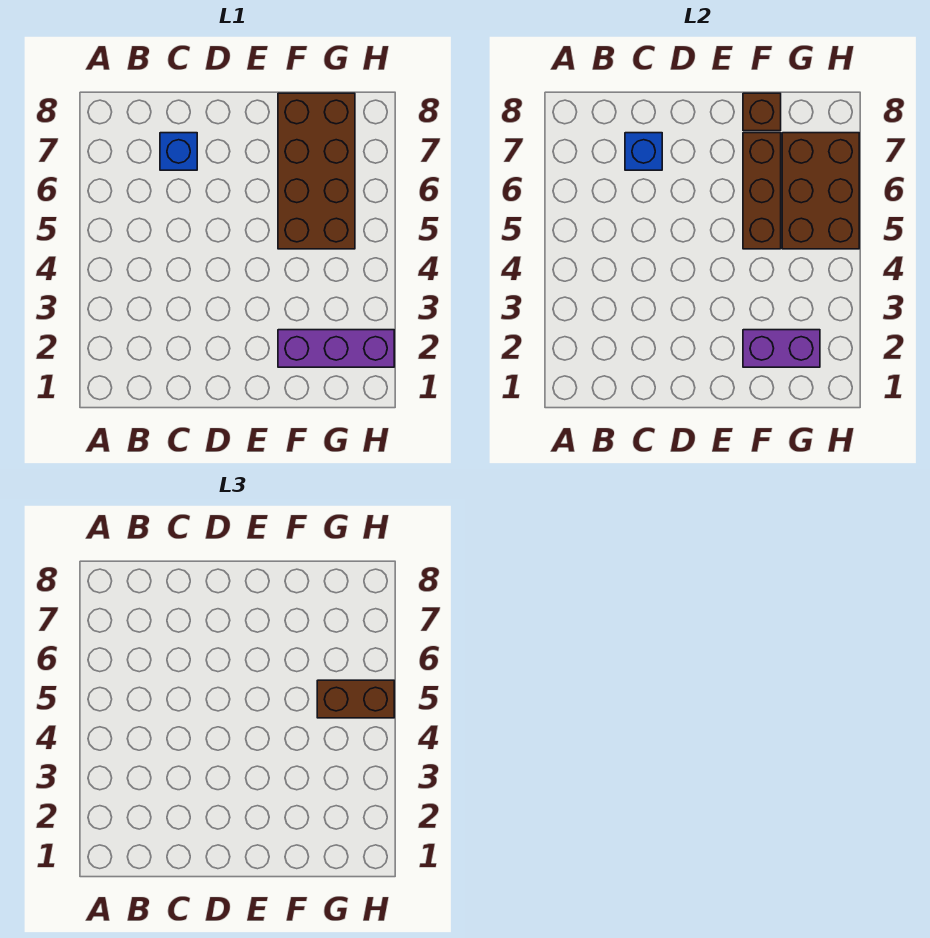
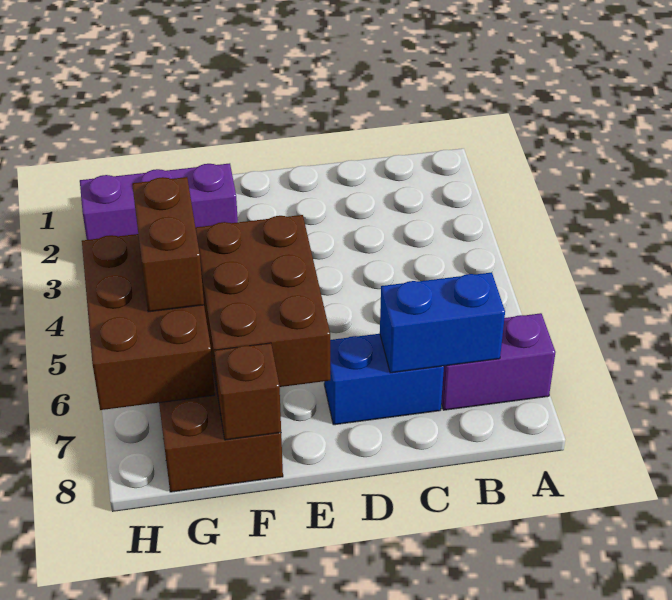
blue brick C7 level 1 -> blue brick C7:D7 level 1
blue brick C7 level 2 -> blue brick B7:C7 level 2
purple brick F2:G2 level 2 -> purple brick A7:B7 level 1
brown brick F5:F7 level 2 -> brown brick E5:F7 level 2
brown brick G5:H5 level 3 -> brown brick G5:G6 level 3

